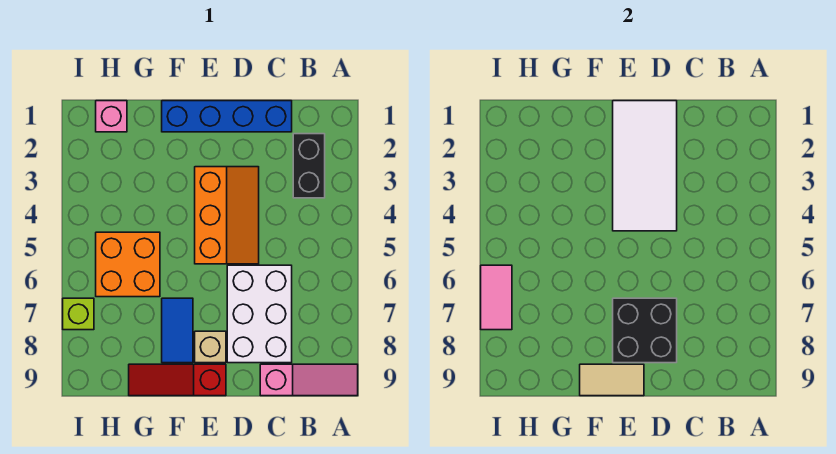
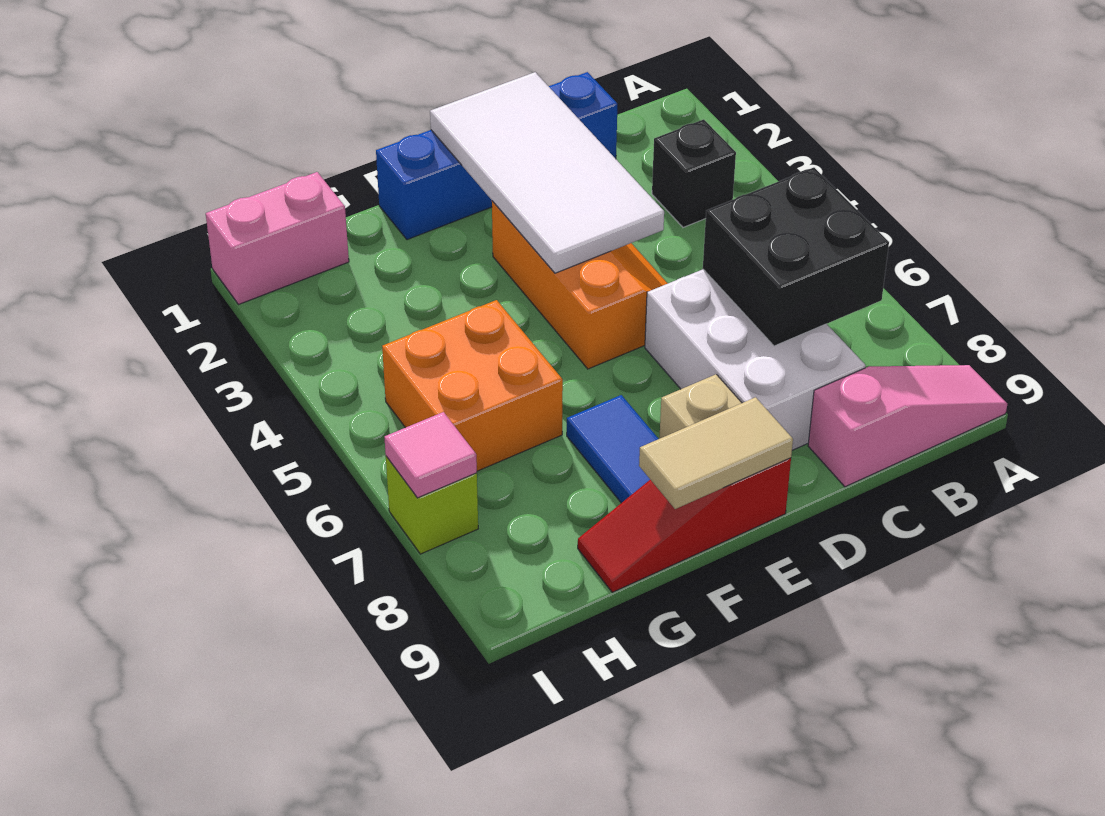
black brick B2:B3 level 1 -> black brick B3 level 1
black brick D7:E8 level 2 -> black brick B6:C7 level 2
pink brick H1 level 1 -> pink brick H1:I1 level 1
pink tile I6:I7 level 2 -> pink tile I7 level 2

